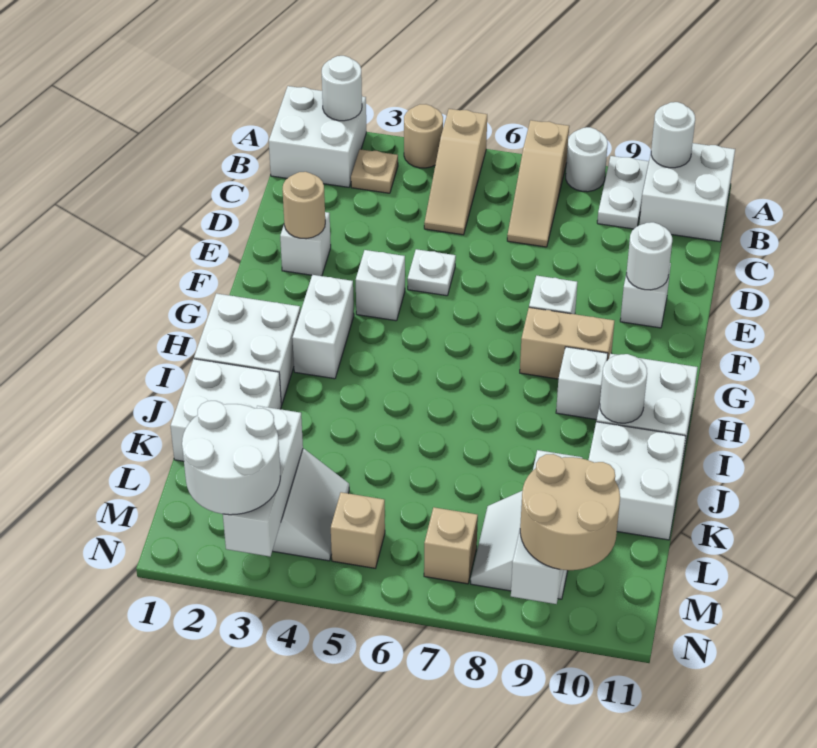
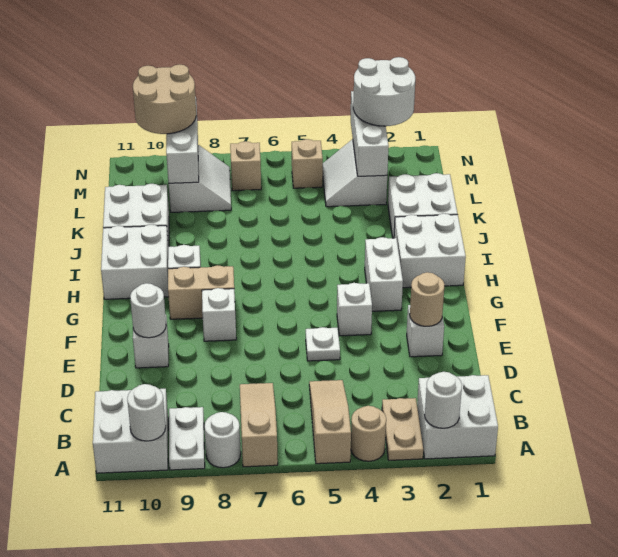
tan plate B3 level 1 -> tan plate A3:B3 level 1
white round brick I10 level 2 -> none

